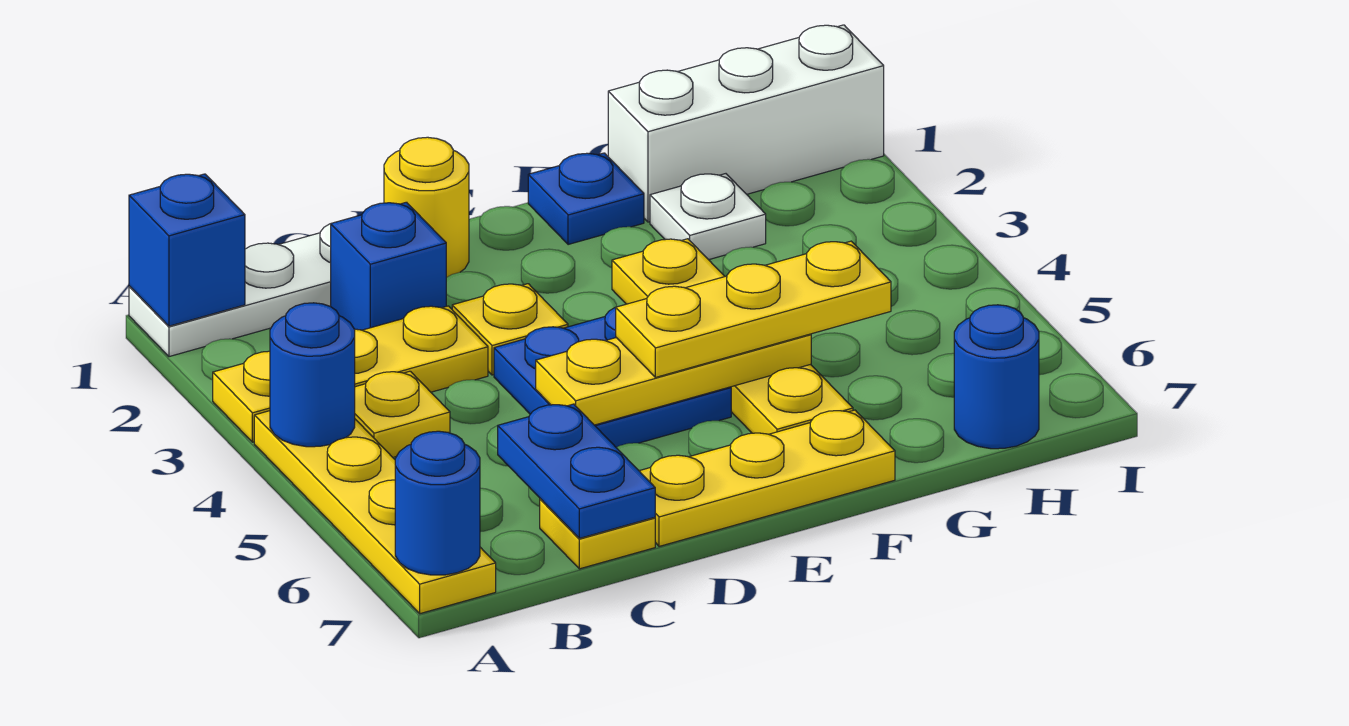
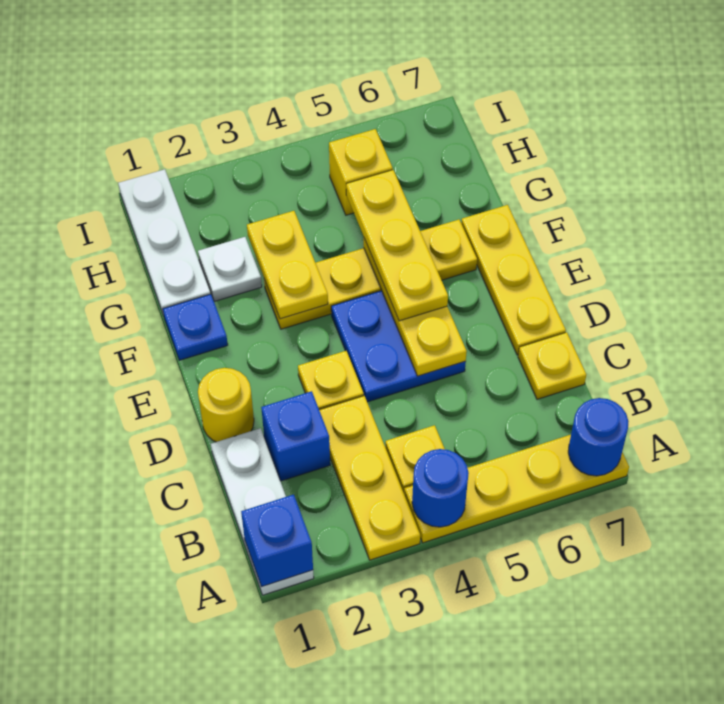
blue plate C6:C7 level 2 -> none
none -> yellow plate F3:G3 level 2
white brick G1:I1 level 1 -> white plate G1:I1 level 1
none -> yellow brick H5 level 1
blue round brick H7 level 1 -> none

